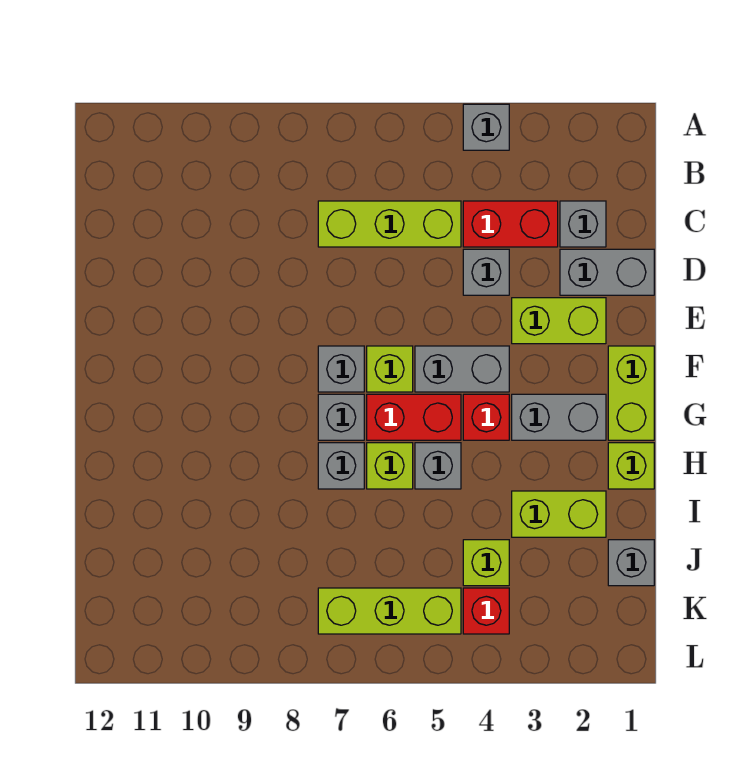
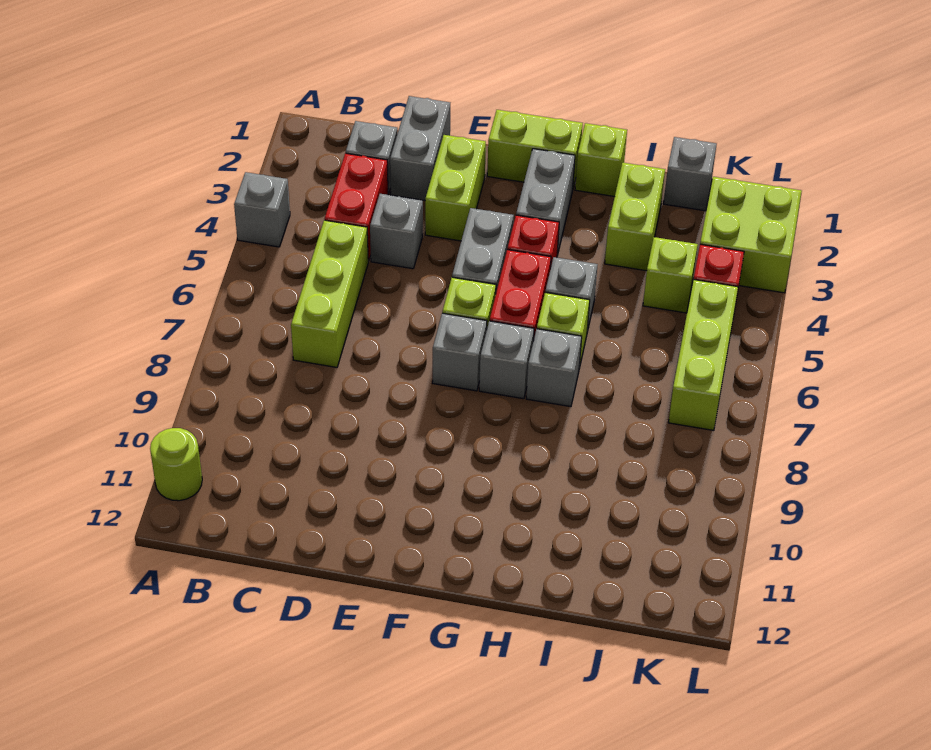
none -> lime round brick A11 level 1
none -> lime brick K2:L3 level 1

